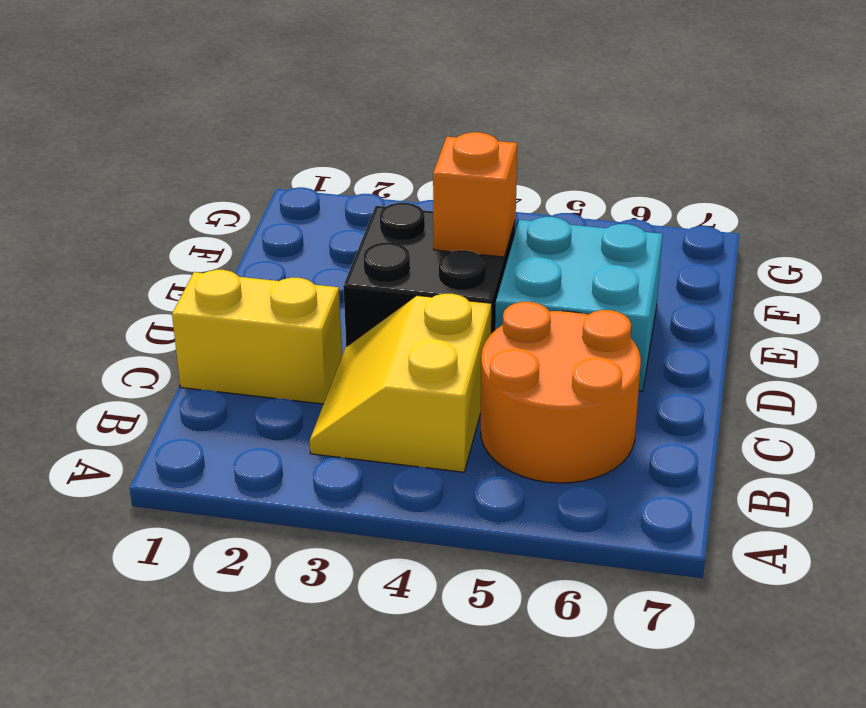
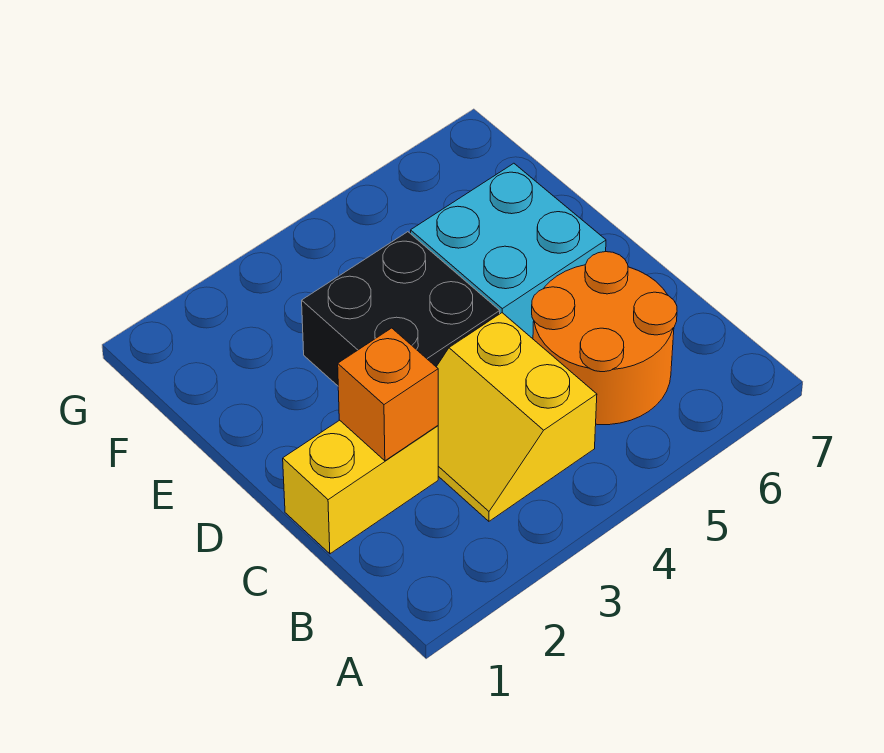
orange brick E4 level 2 -> orange brick C2 level 2

